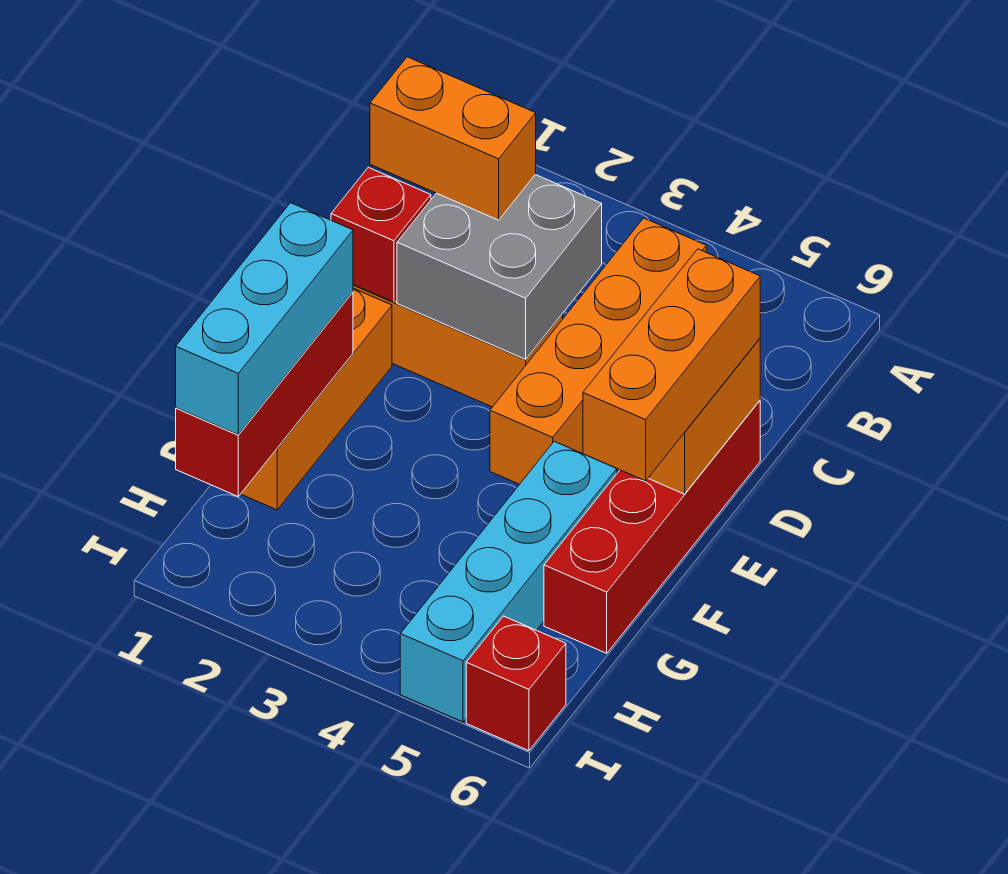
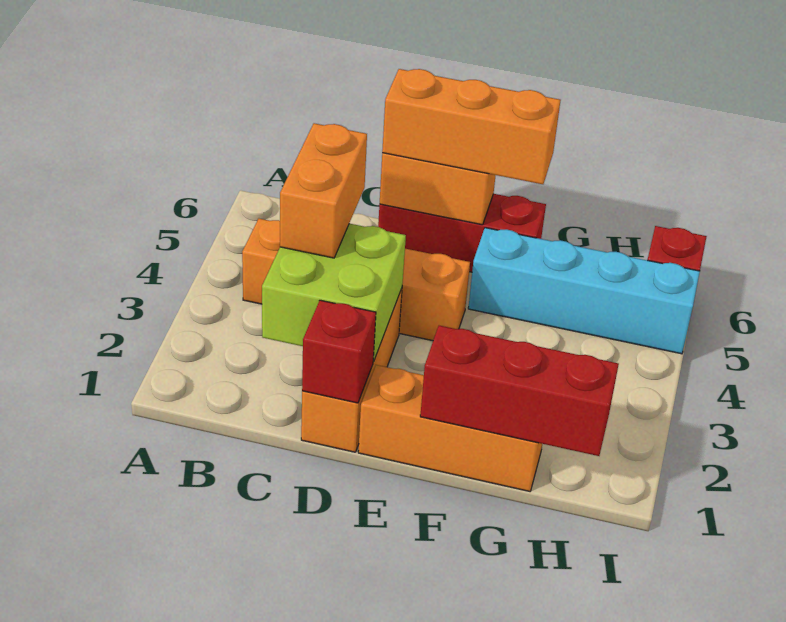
orange brick C1:C2 level 3 -> orange brick C3:C4 level 3
grey brick C2:D3 level 2 -> lime brick C2:D3 level 2
red brick D6:G6 level 1 -> red brick D6:F6 level 1
cyan brick F1:H1 level 3 -> none

